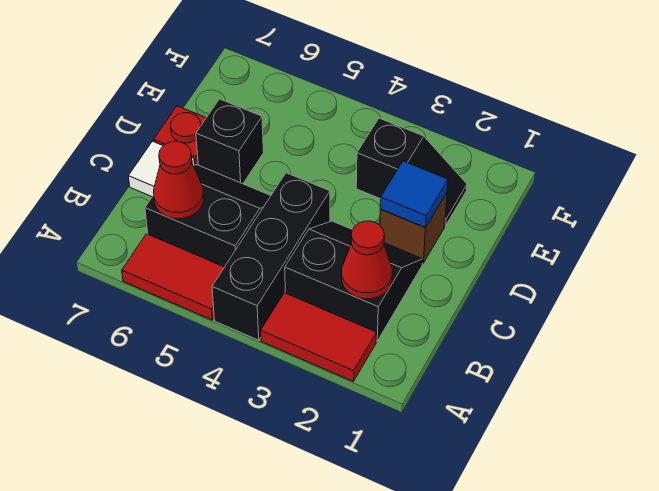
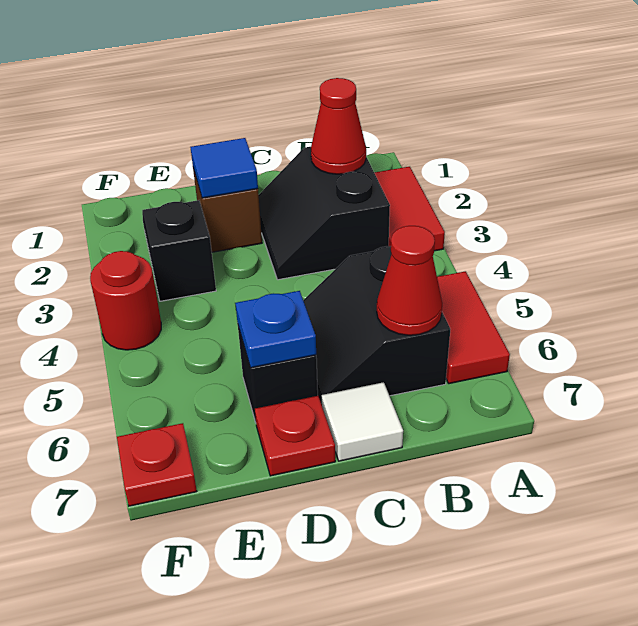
black brick A4:C4 level 1 -> none
none -> blue plate D6 level 2
none -> red round brick F4 level 1
none -> red plate F7 level 1

